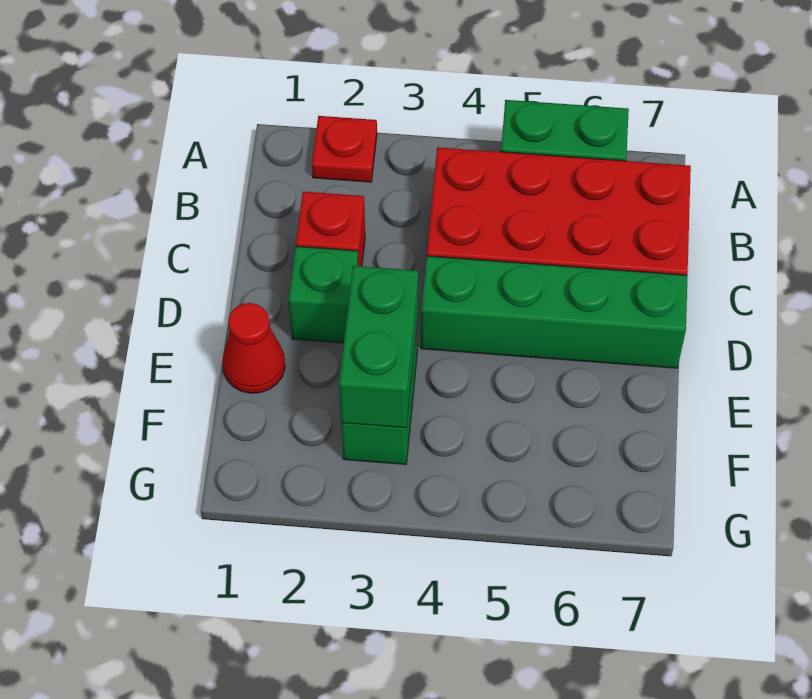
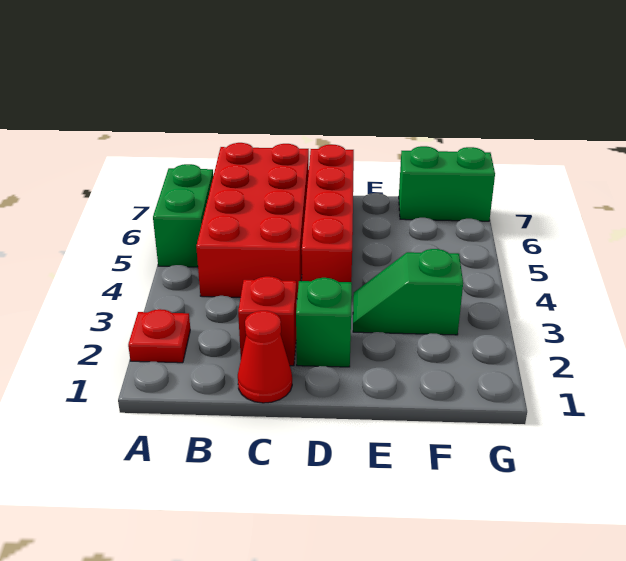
green brick D4:D7 level 1 -> red brick D4:D7 level 1
red cone E1 level 1 -> red cone C1 level 1
green brick E3:F3 level 2 -> green brick F7:G7 level 1

